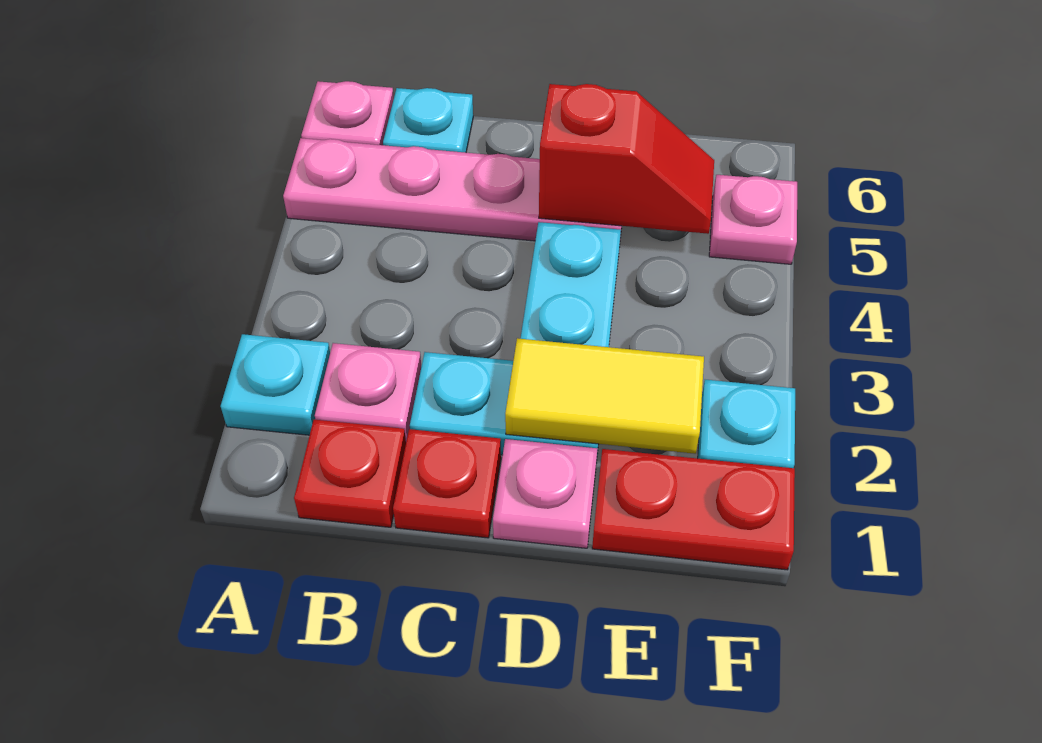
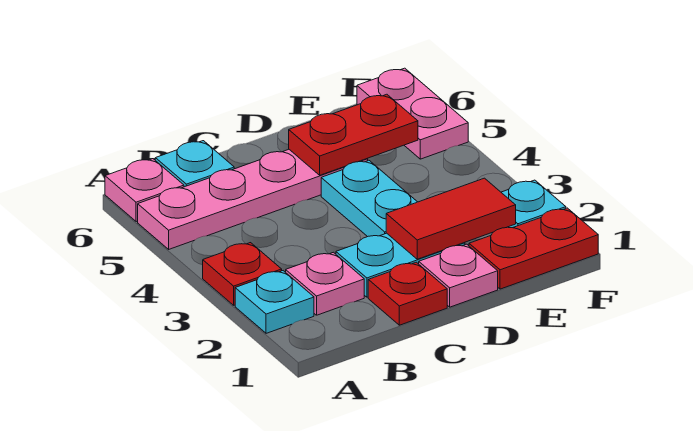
red plate B1 level 1 -> red plate A3 level 1
yellow tile D2:E2 level 2 -> red tile D2:E2 level 2
red slope D5:E5 level 2 top D -> red plate D5:E5 level 2
pink plate F5 level 1 -> pink plate F5:F6 level 1

